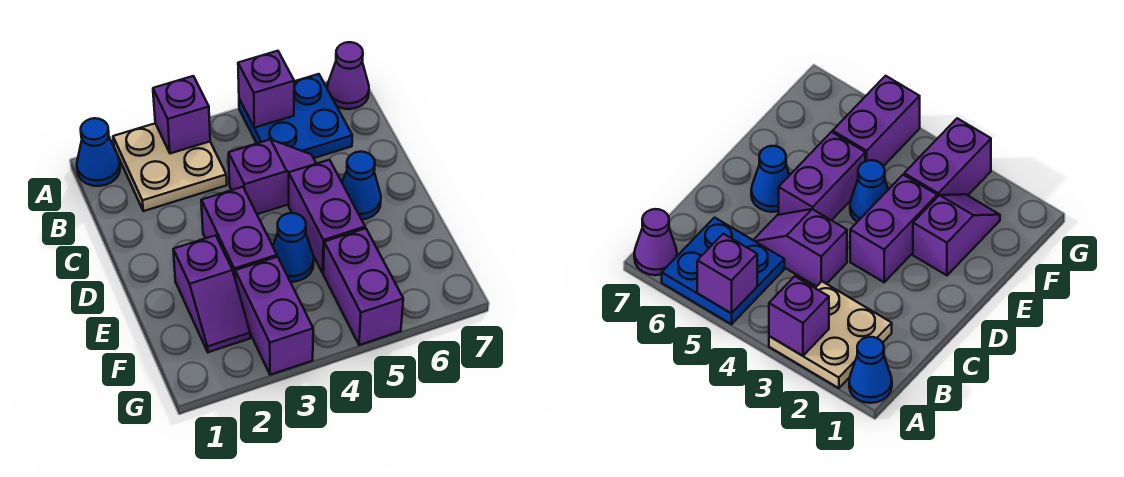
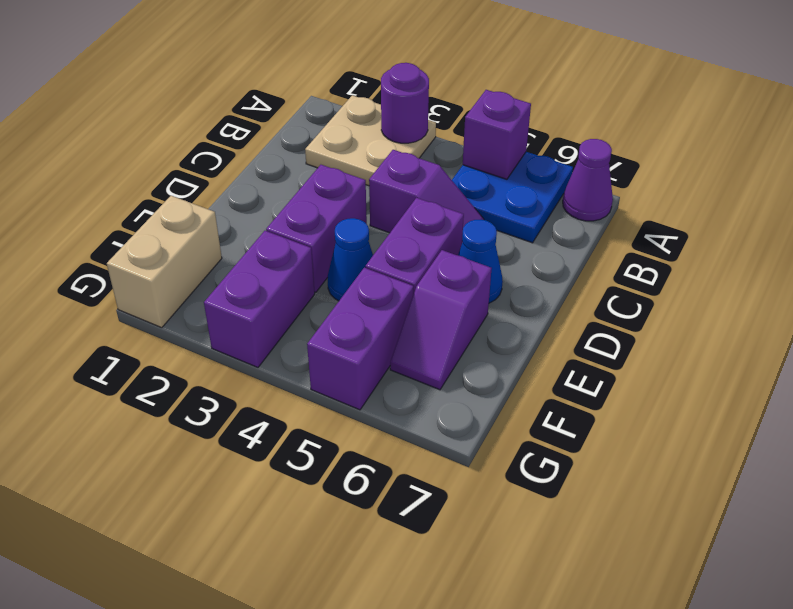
blue cone A1 level 1 -> none
purple brick A3 level 2 -> purple round brick A3 level 2
purple slope E2:F2 level 1 top E -> purple slope E6:F6 level 1 top E
none -> tan brick F1:G1 level 1

